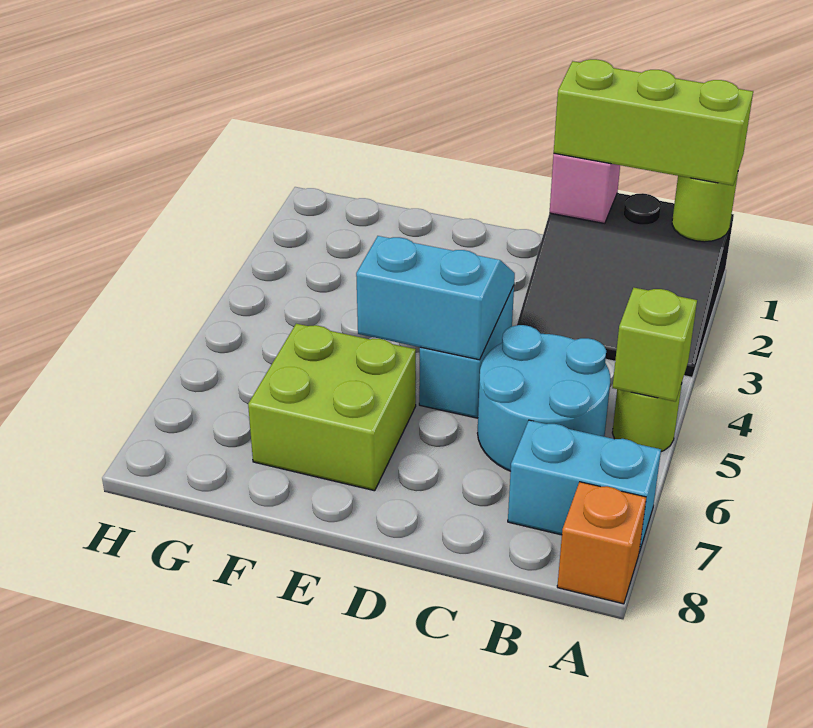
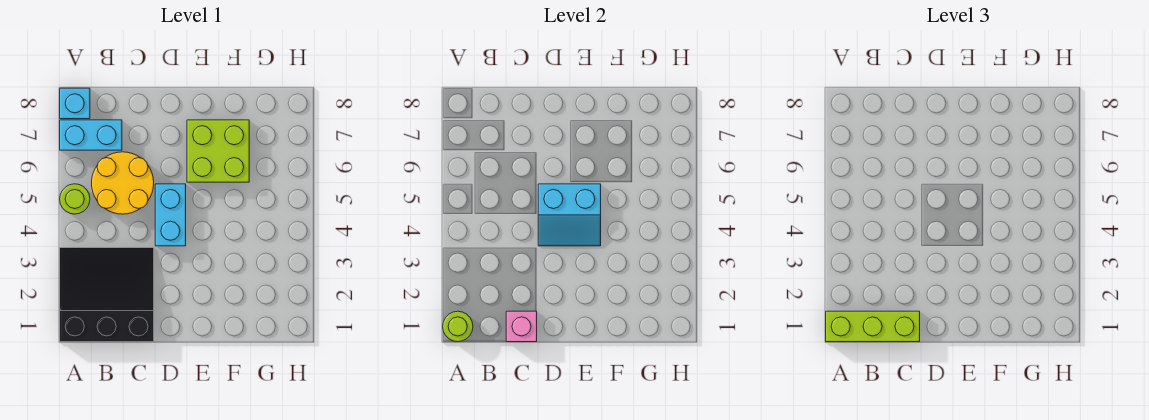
lime brick A5 level 2 -> none
orange brick A8 level 1 -> cyan brick A8 level 1
cyan round brick B5:C6 level 1 -> yellow round brick B5:C6 level 1

